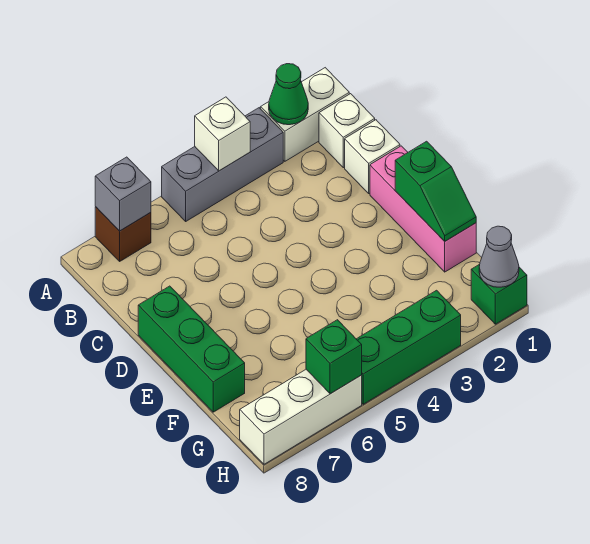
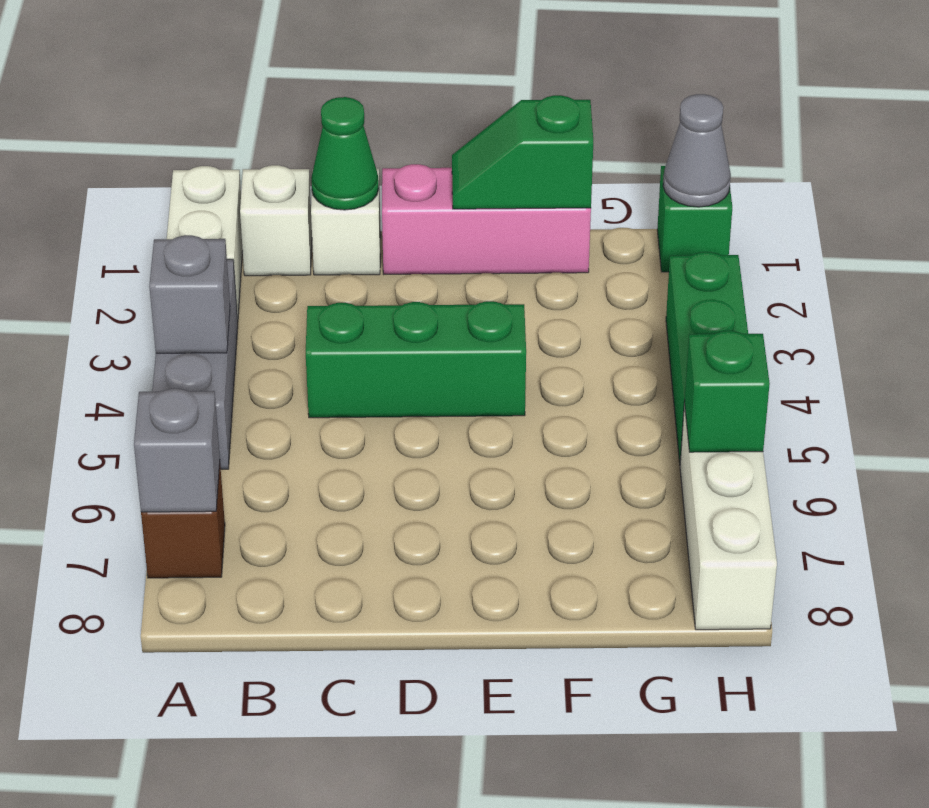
green cone A2 level 2 -> green cone C1 level 2
white brick A4 level 2 -> grey brick A4 level 2
green brick D8:F8 level 1 -> green brick C4:E4 level 1
green slope E1:F1 level 2 top E -> green slope E1:F1 level 2 top F

